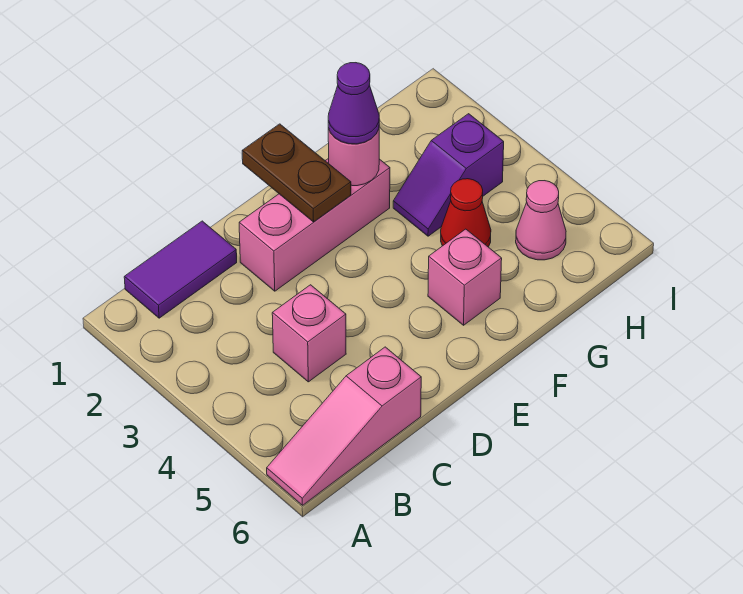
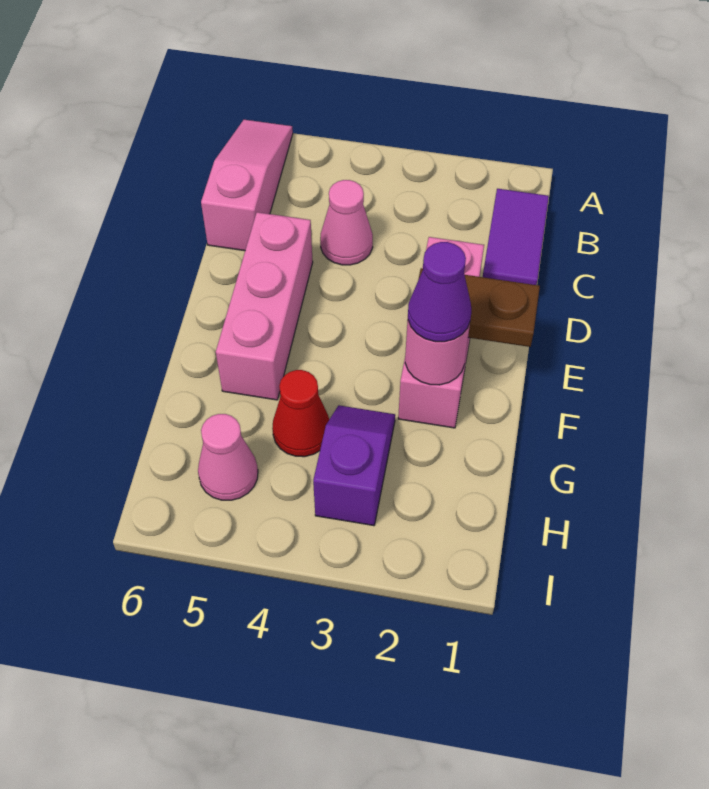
pink brick C4 level 1 -> pink cone C4 level 1
pink brick F5 level 1 -> pink brick D5:F5 level 1

